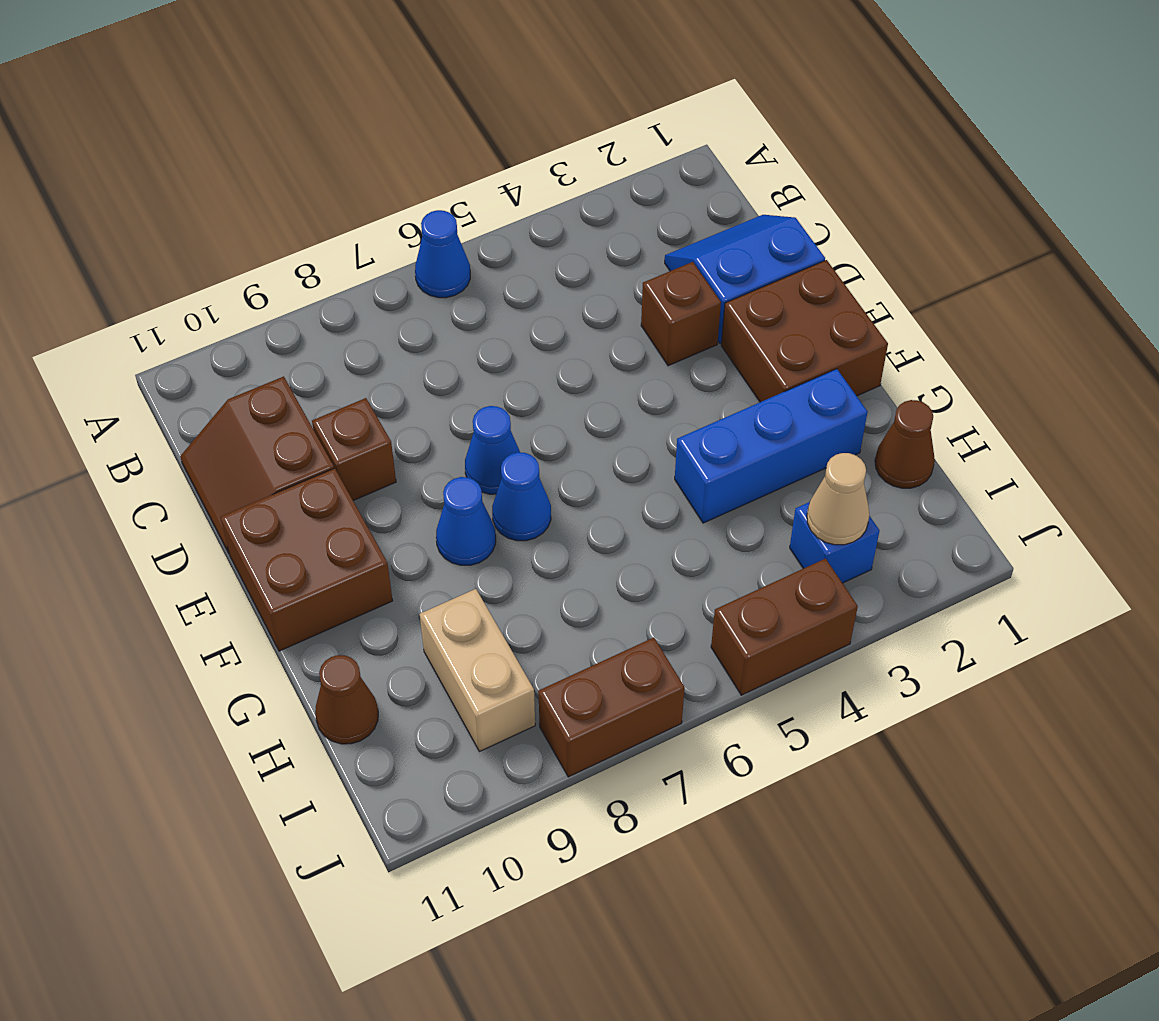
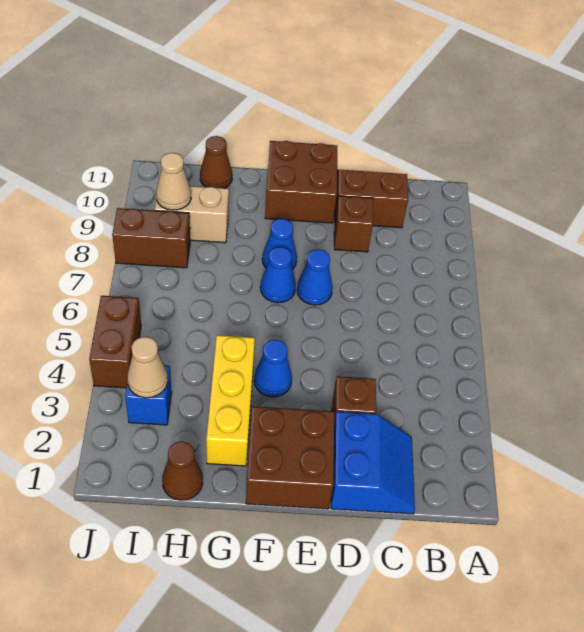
blue cone A6 level 1 -> blue cone F4 level 1
blue brick G2:G4 level 1 -> yellow brick G2:G4 level 1
none -> tan cone I9 level 2
brown brick J7:J8 level 1 -> brown brick I8:J8 level 1

